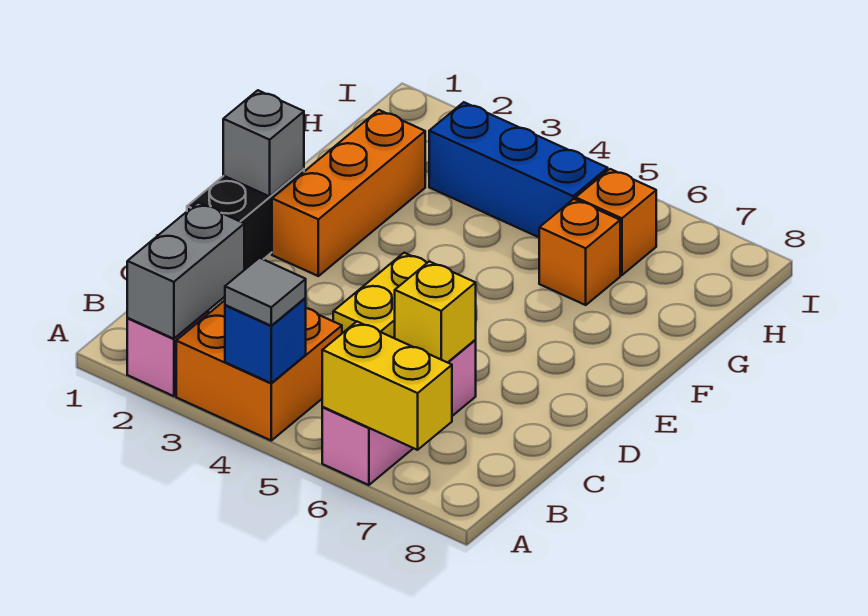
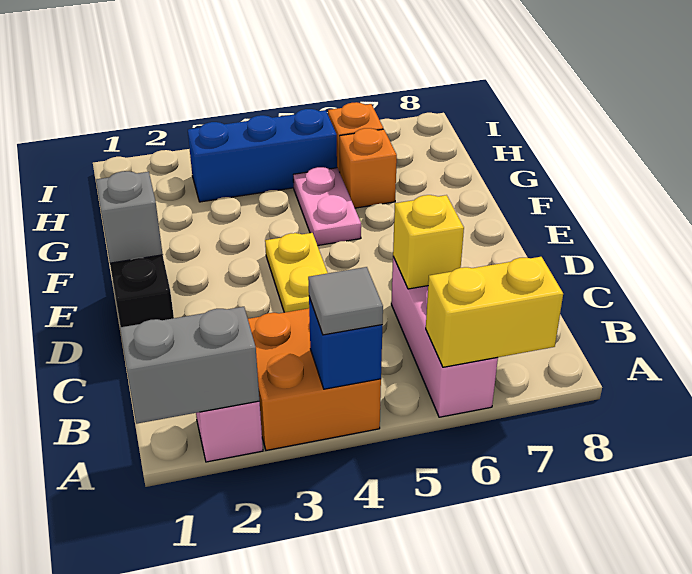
grey brick A2:B2 level 2 -> grey brick A1:A2 level 2
orange brick E2:G2 level 1 -> none
none -> pink plate F5:G5 level 1

